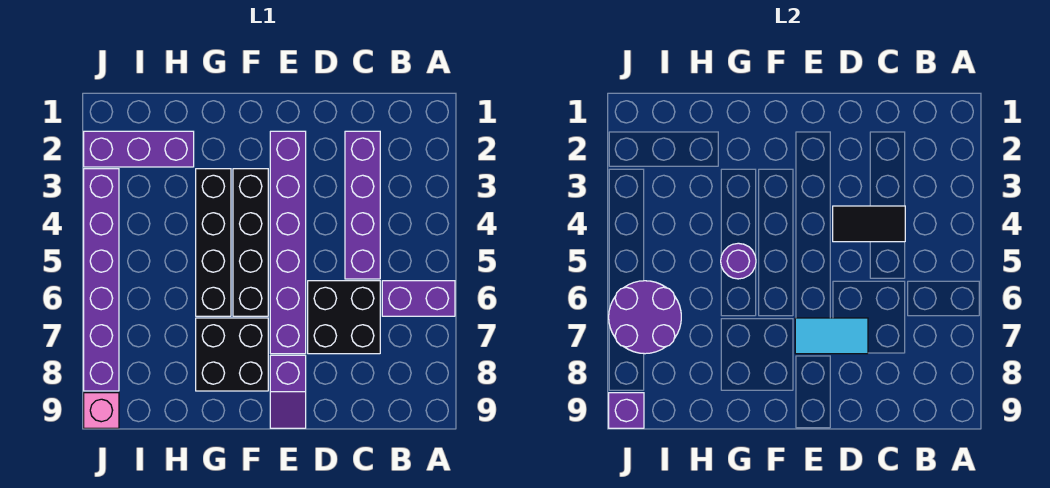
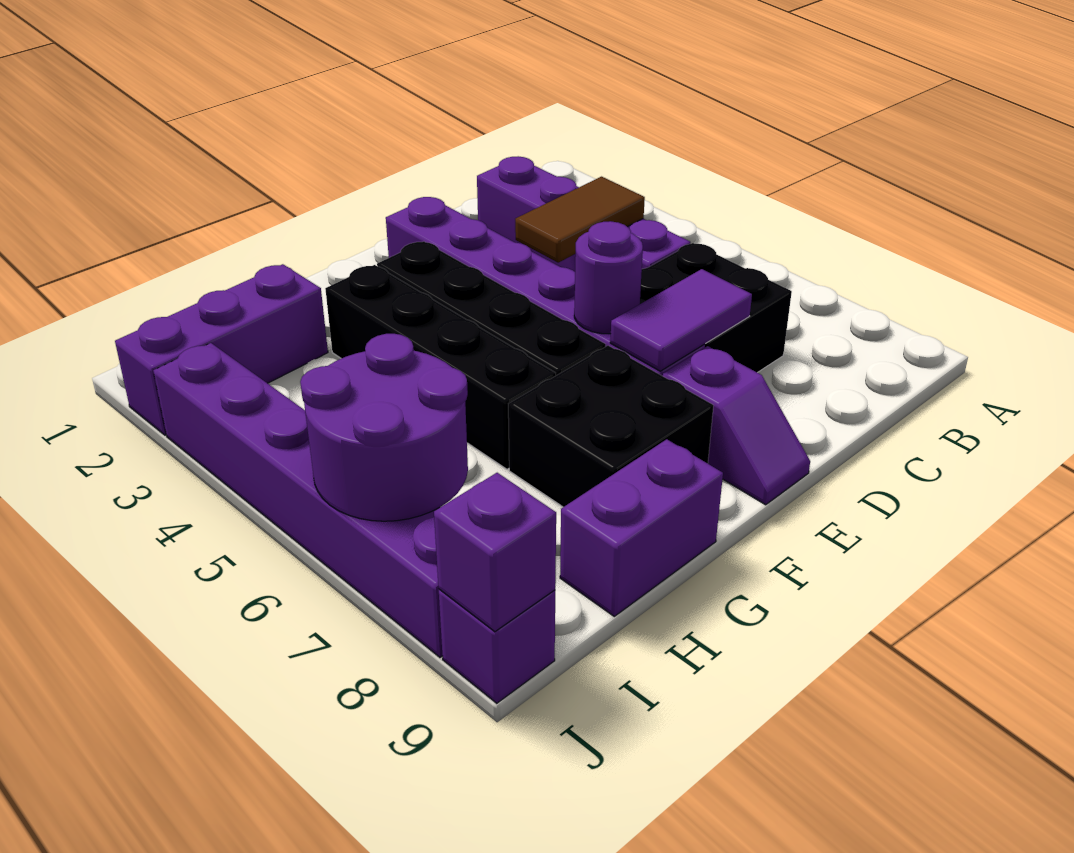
purple brick A6:B6 level 1 -> purple brick G9:H9 level 1
black tile C4:D4 level 2 -> brown tile C4:D4 level 2
cyan tile D7:E7 level 2 -> purple tile D7:E7 level 2
purple round brick G5 level 2 -> purple round brick E6 level 2
pink brick J9 level 1 -> purple brick J9 level 1

